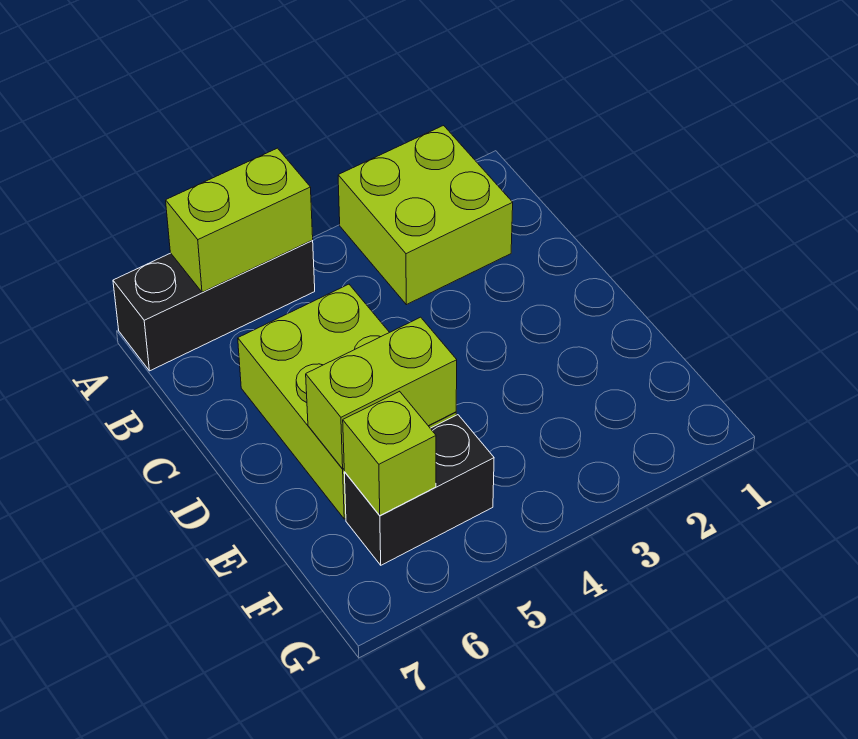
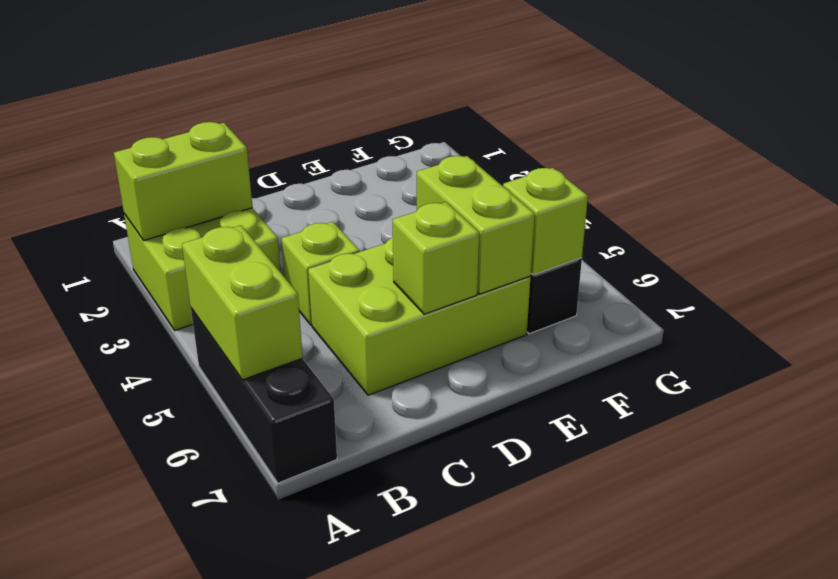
none -> lime brick A2:B2 level 2
none -> lime brick C4 level 1
none -> lime brick D6 level 2

